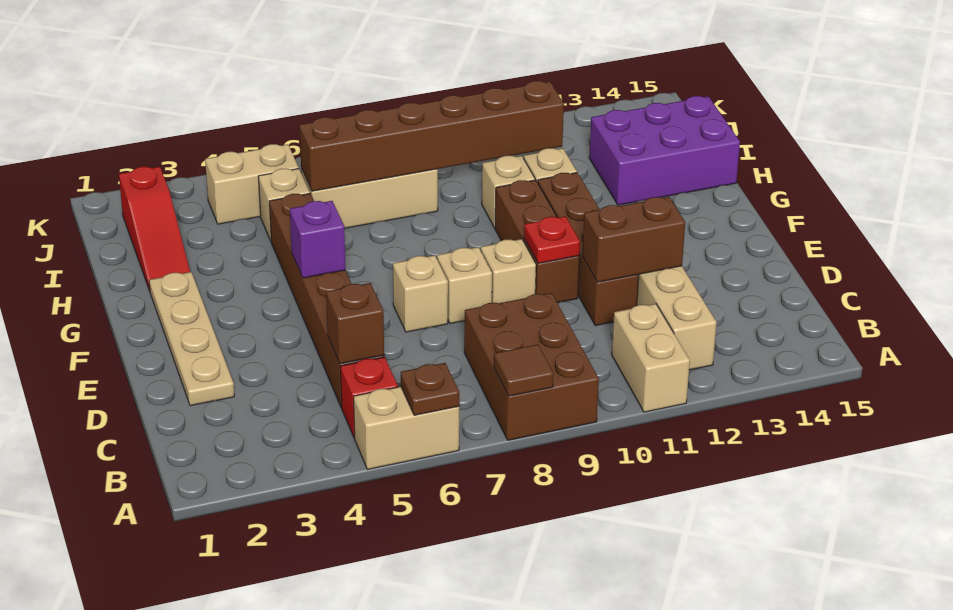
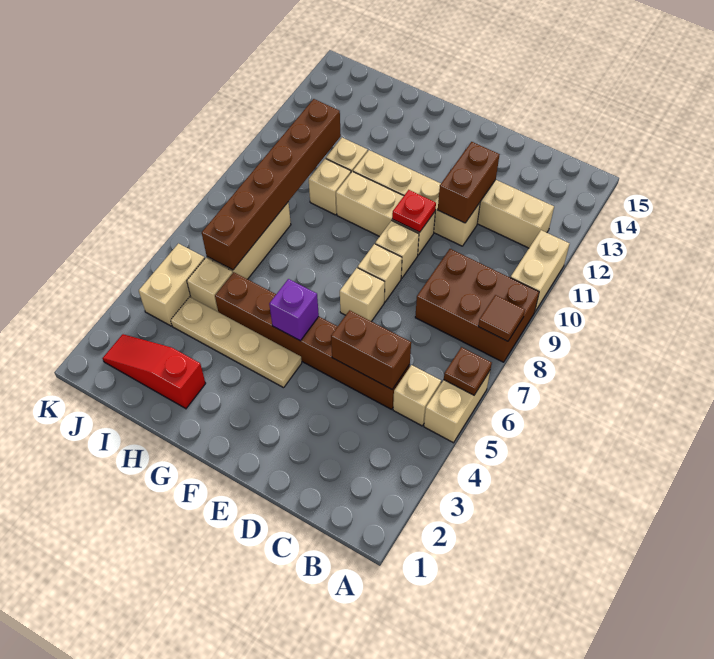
tan brick A11:B11 level 1 -> tan brick A10:A11 level 1
red brick B5 level 1 -> tan brick B5 level 1
brown brick C5 level 2 -> brown brick C5:D5 level 2
tan plate D2:G2 level 1 -> tan plate F4:I4 level 1
brown brick D11:G11 level 1 -> tan brick D11:G11 level 1
brown brick E10:G10 level 1 -> tan brick E10:G10 level 1
red slope H2:J2 level 1 top J -> red slope H2:J2 level 1 top H
purple brick H13:I15 level 1 -> none

